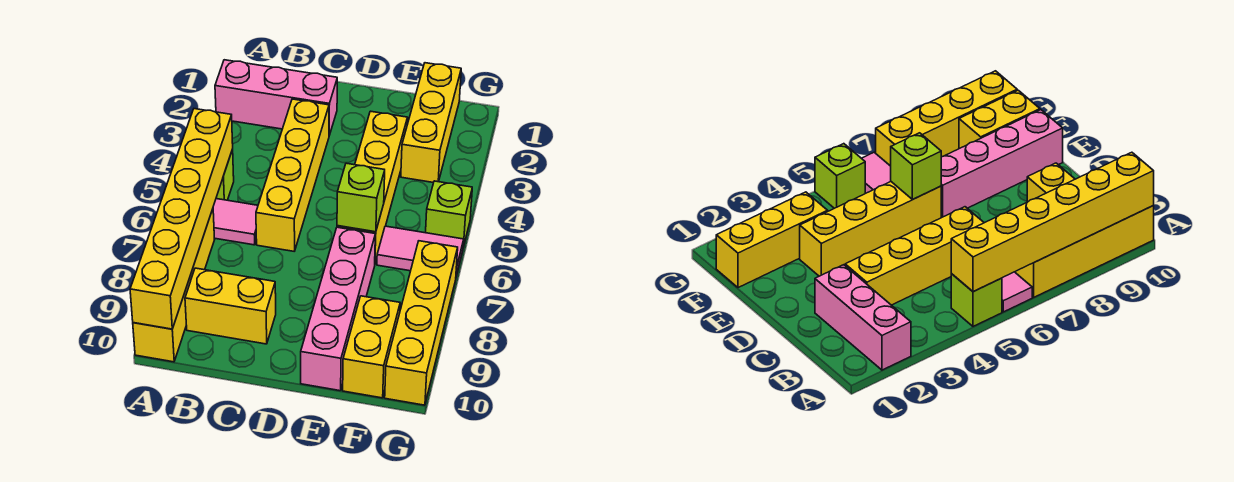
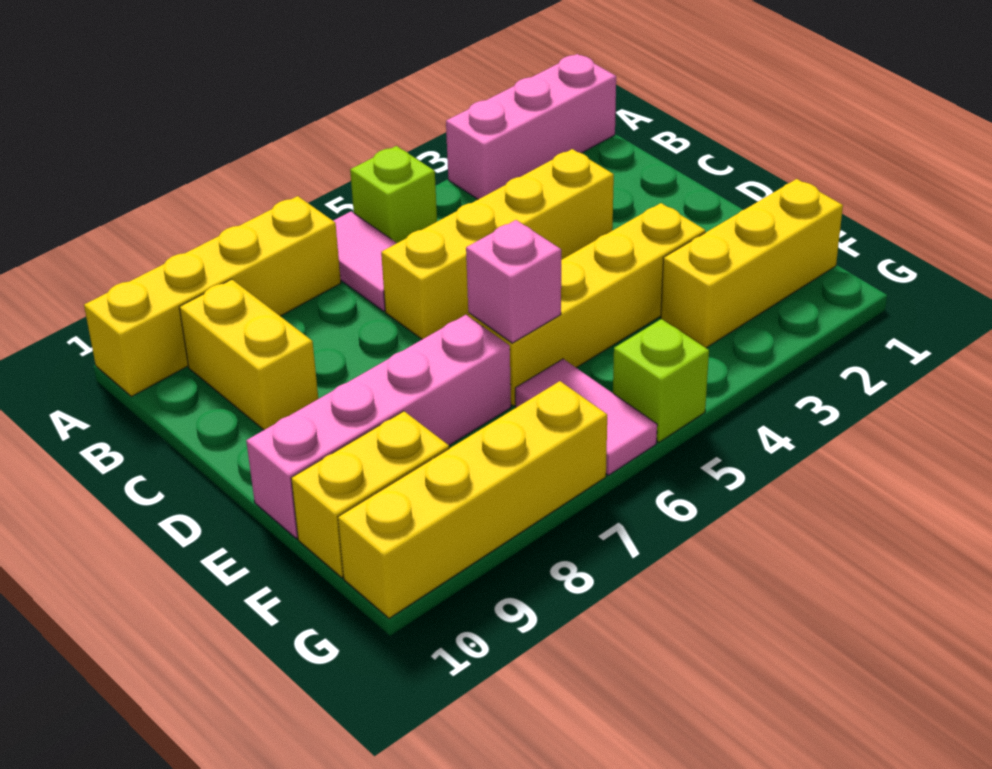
pink brick A2:C2 level 1 -> pink brick A1:A3 level 1
yellow brick A5:A10 level 2 -> none
lime brick E6 level 2 -> pink brick E6 level 2

